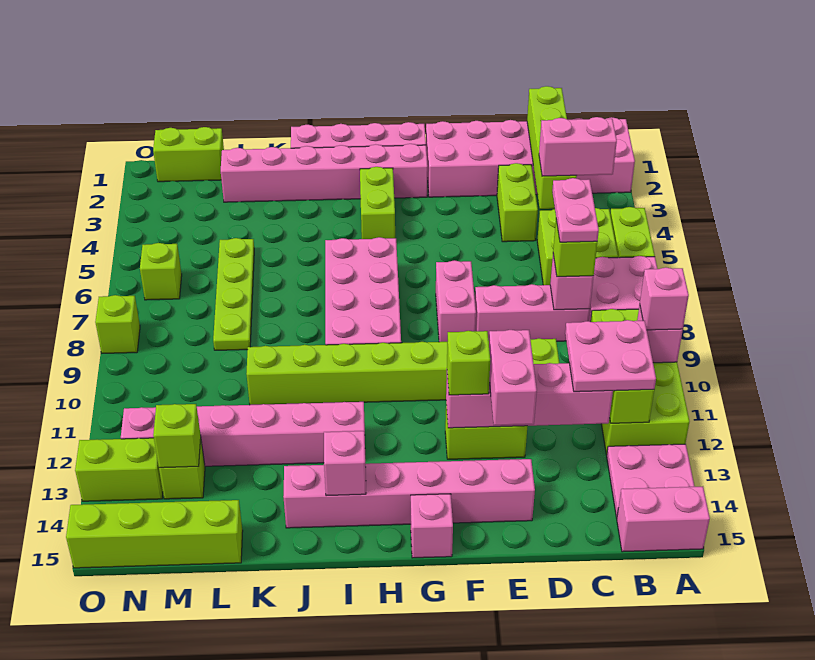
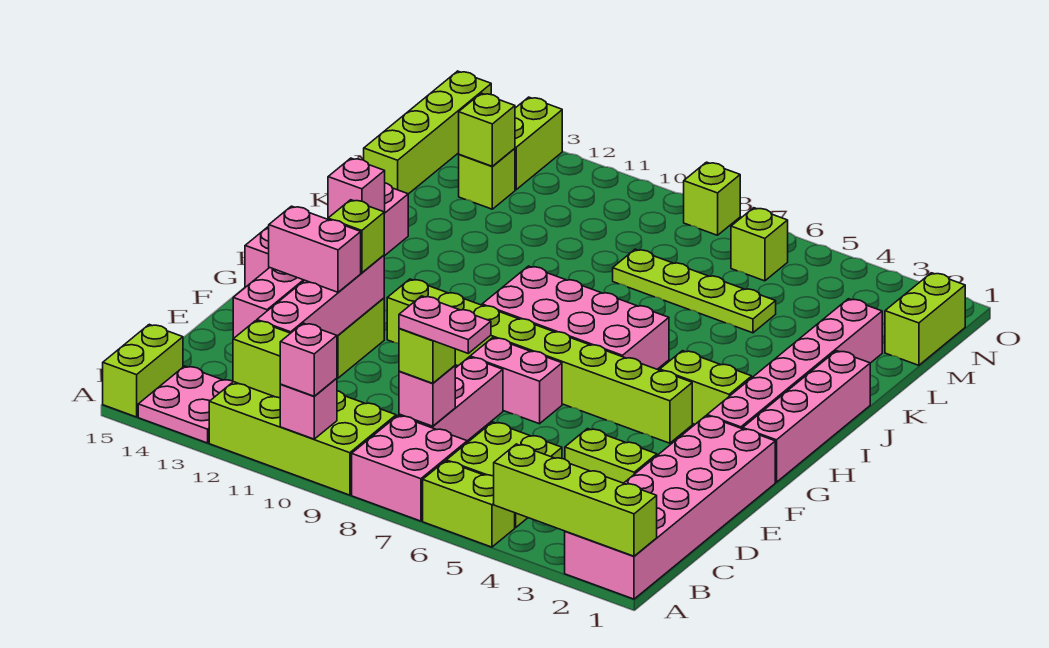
pink brick A15:B15 level 1 -> lime brick A15:B15 level 1
pink brick B4:C4 level 3 -> none
pink plate B11:C12 level 3 -> none
lime brick C1:C4 level 2 -> lime brick A1:A4 level 2
lime brick D10:K10 level 1 -> lime brick G4:G11 level 1
pink brick I12:N12 level 1 -> none

